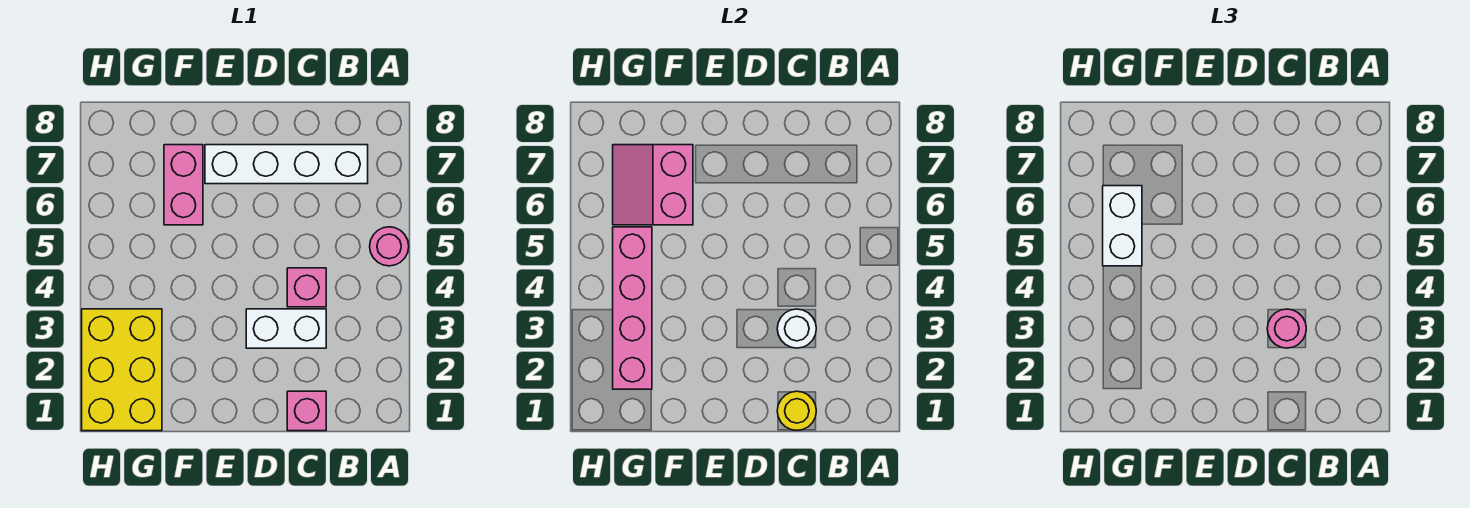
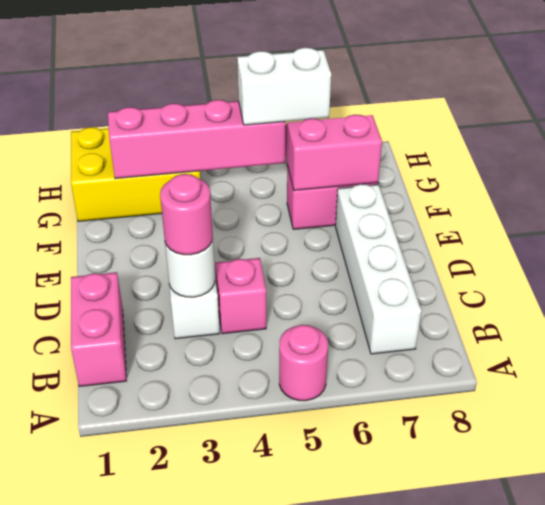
pink brick C1 level 1 -> pink brick B1:C1 level 1
yellow round brick C1 level 2 -> none

